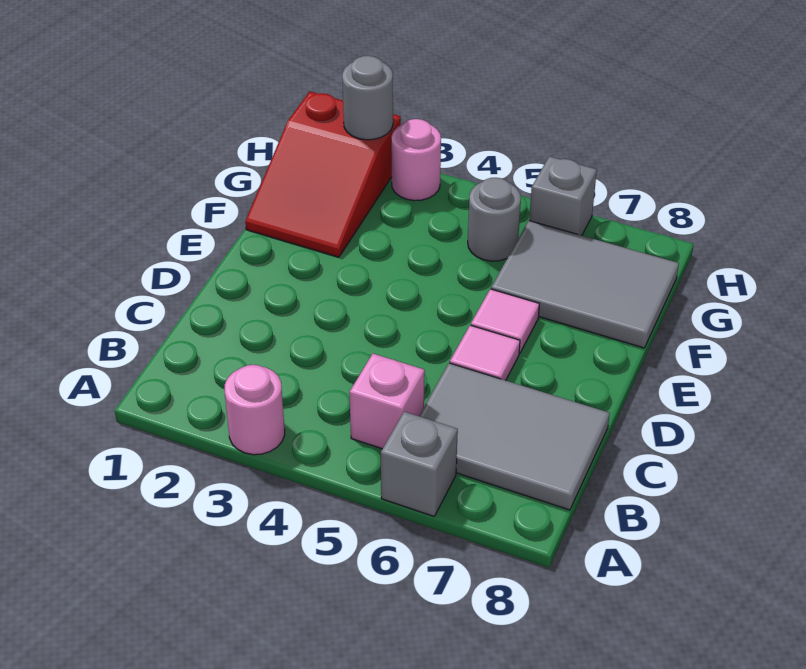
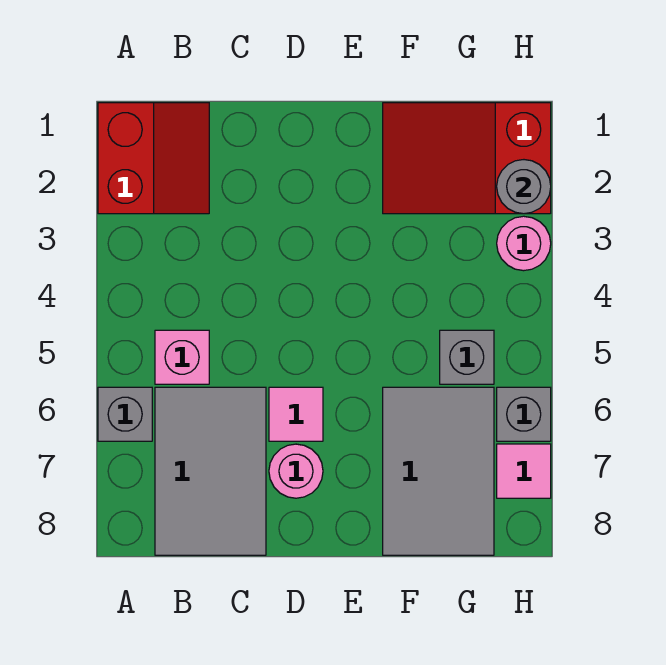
none -> red slope A1:B2 level 1 top A
pink round brick A3 level 1 -> pink round brick D7 level 1
pink tile E6 level 1 -> pink tile H7 level 1
grey round brick G5 level 1 -> grey brick G5 level 1

